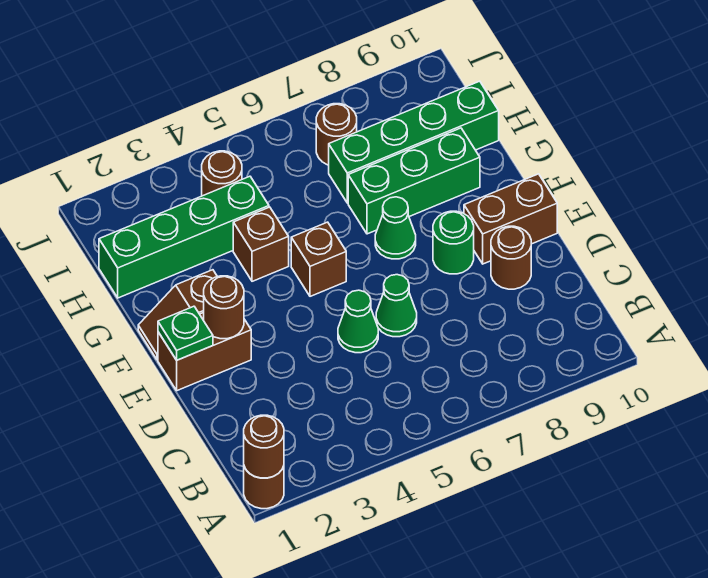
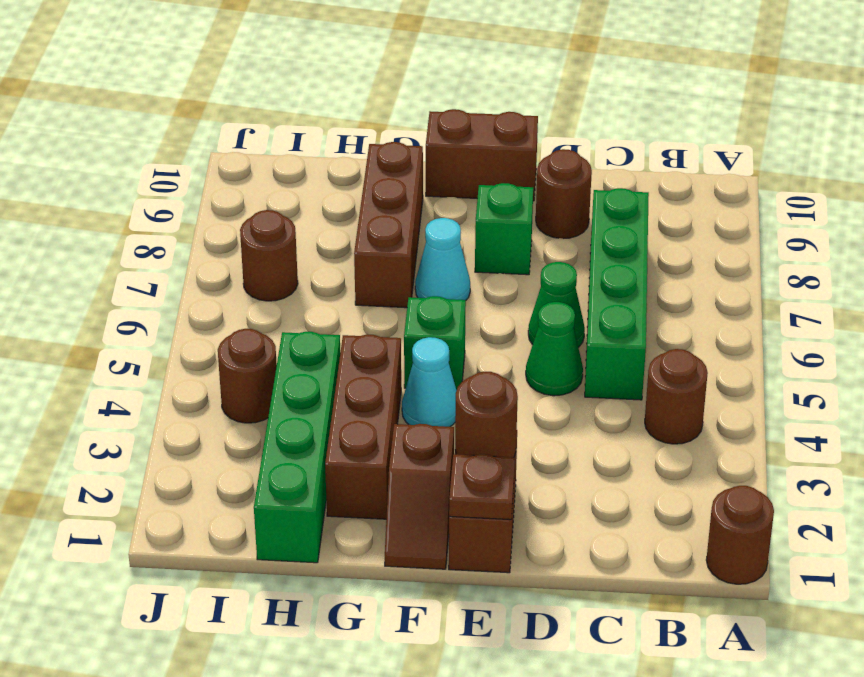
brown round brick A1 level 2 -> brown round brick B4 level 1
green plate E1 level 2 -> brown plate E1 level 2
green round brick E8 level 1 -> green brick E8 level 1
brown brick E9:E10 level 1 -> brown brick E10:F10 level 1
none -> cyan cone F4 level 1
brown brick F5 level 1 -> green brick F5 level 1
green cone F7 level 1 -> cyan cone F7 level 1
brown brick G4 level 1 -> brown brick G2:G4 level 1
green brick G7:G9 level 1 -> brown brick G7:G9 level 1
green brick H7:H10 level 1 -> green brick C5:C8 level 1

